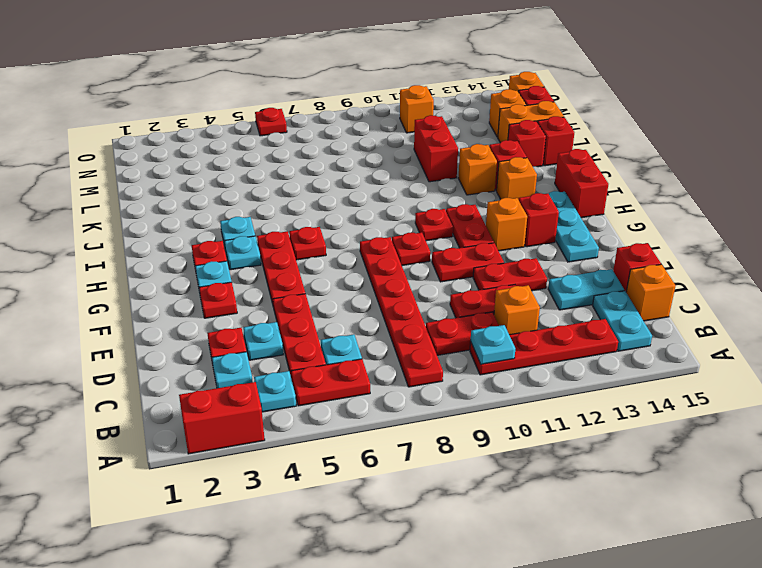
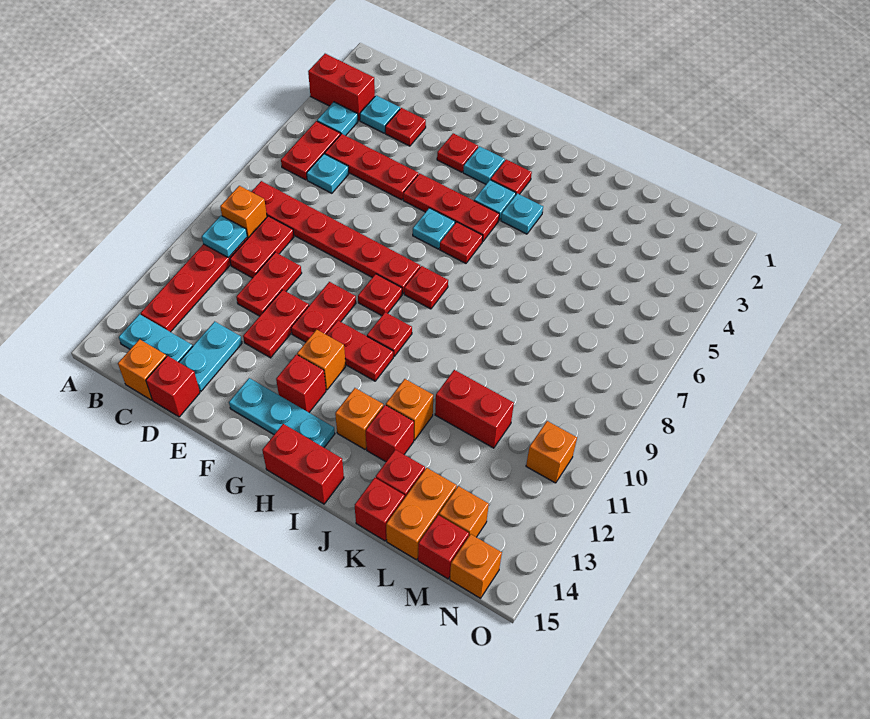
red brick A2:A3 level 1 -> red brick A3:B3 level 1
orange brick C11 level 1 -> orange brick B9 level 1
cyan plate D4 level 1 -> cyan plate G6 level 1
red plate O6 level 1 -> red plate H8 level 1

